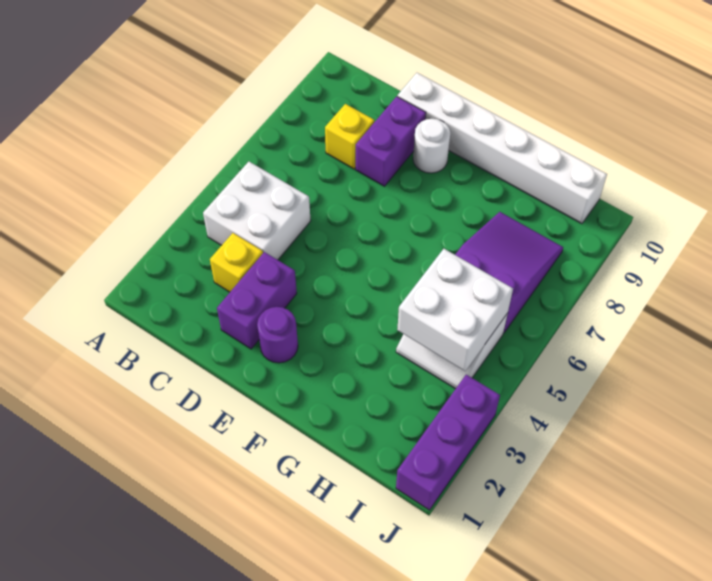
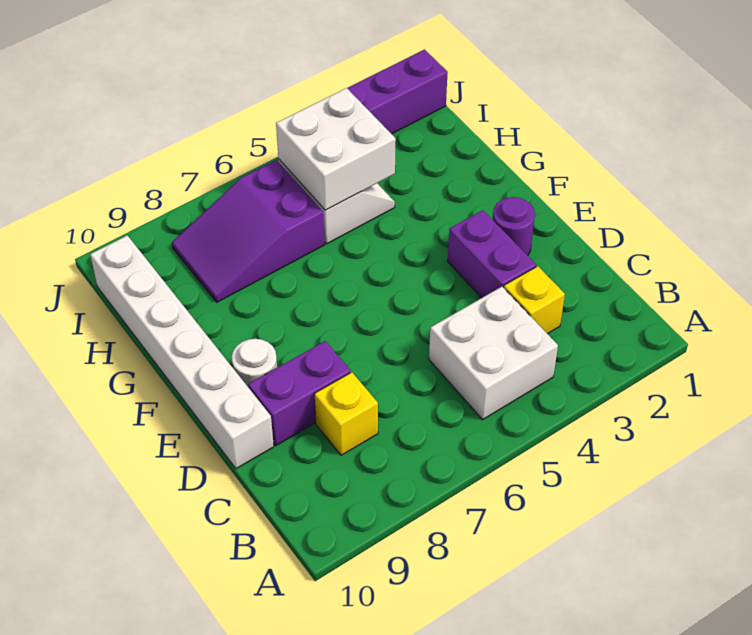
purple brick D2:D3 level 1 -> purple brick D3:E3 level 1

